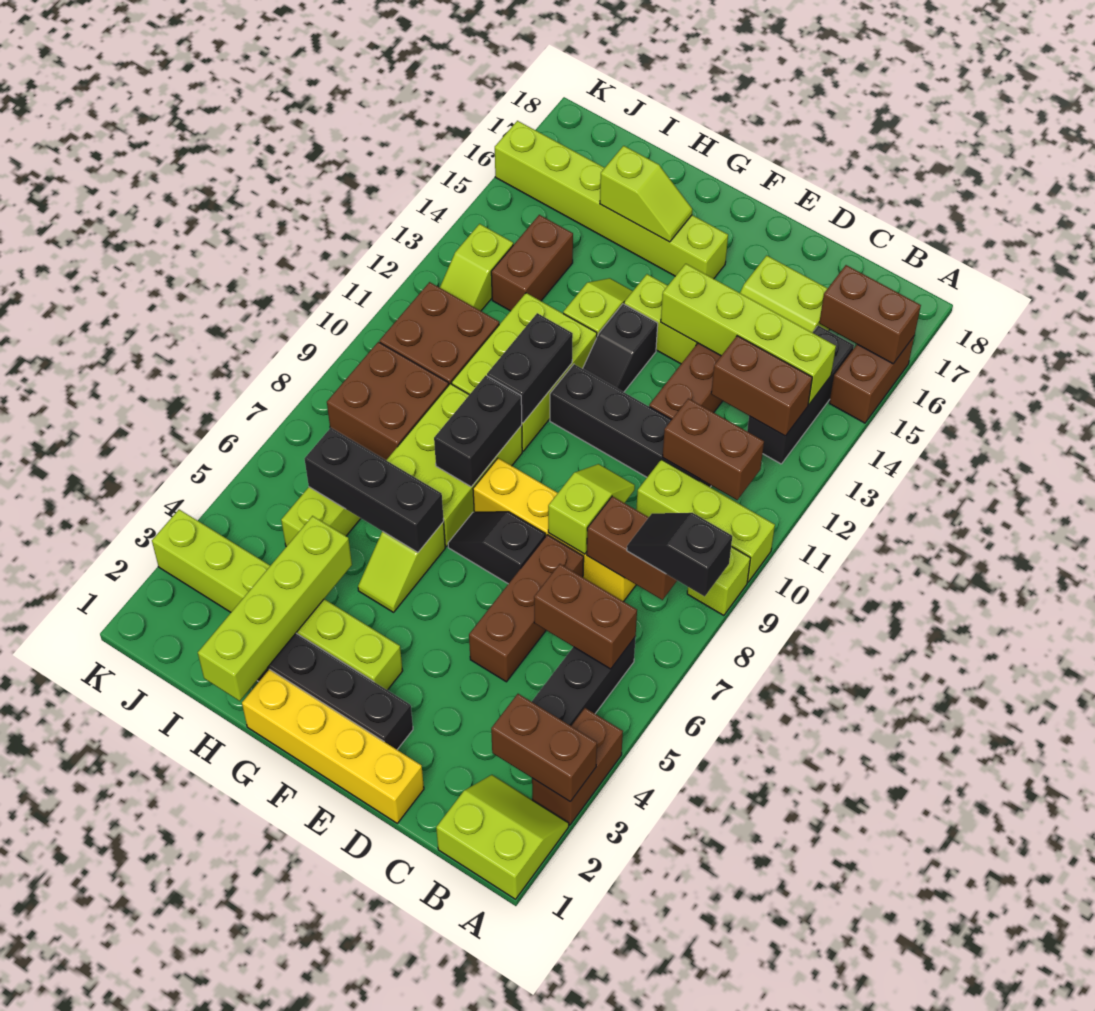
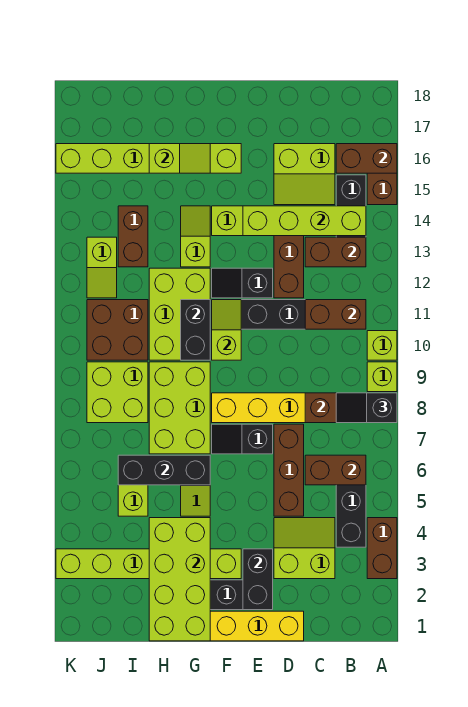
lime slope A1:B2 level 1 top 1 -> lime slope C3:D4 level 1 top 3
brown brick A3:B3 level 2 -> none
lime brick A10:C10 level 1 -> lime brick A10 level 1
lime slope D8:D9 level 2 top 8 -> lime slope F10:F11 level 2 top 10
black slope F12:F13 level 1 top 13 -> black slope E12:F12 level 1 top E
black brick G8:G9 level 2 -> black brick E2:E3 level 2
lime brick H1:H4 level 2 -> lime brick G1:H4 level 2
brown brick I8:J9 level 1 -> lime brick I8:J9 level 1

